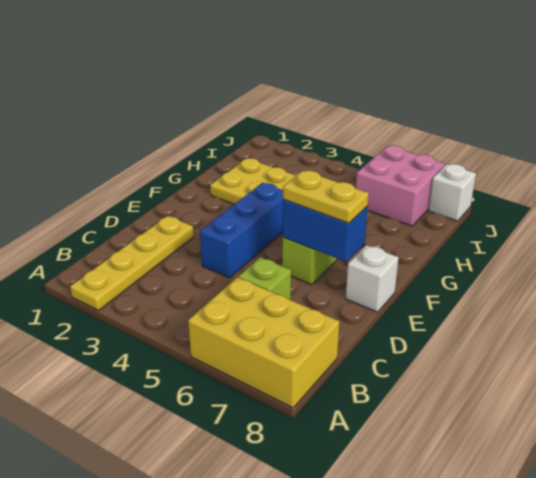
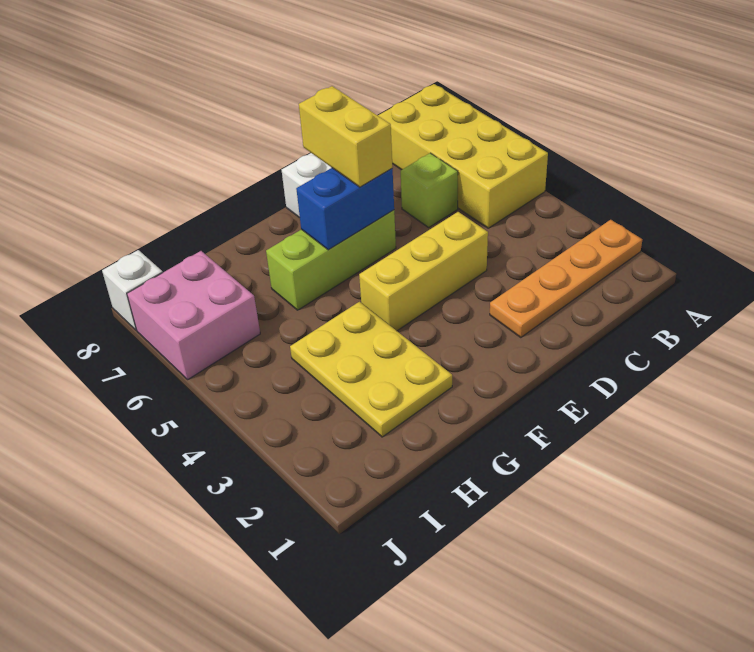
yellow plate A2:D2 level 1 -> orange plate A2:D2 level 1
yellow brick A6:B8 level 1 -> yellow brick A5:B8 level 1
blue brick D4:F4 level 1 -> yellow brick D4:F4 level 1
blue brick E6:E7 level 2 -> blue brick E6:F6 level 2
yellow plate E6:E7 level 3 -> yellow brick E6:E7 level 3

